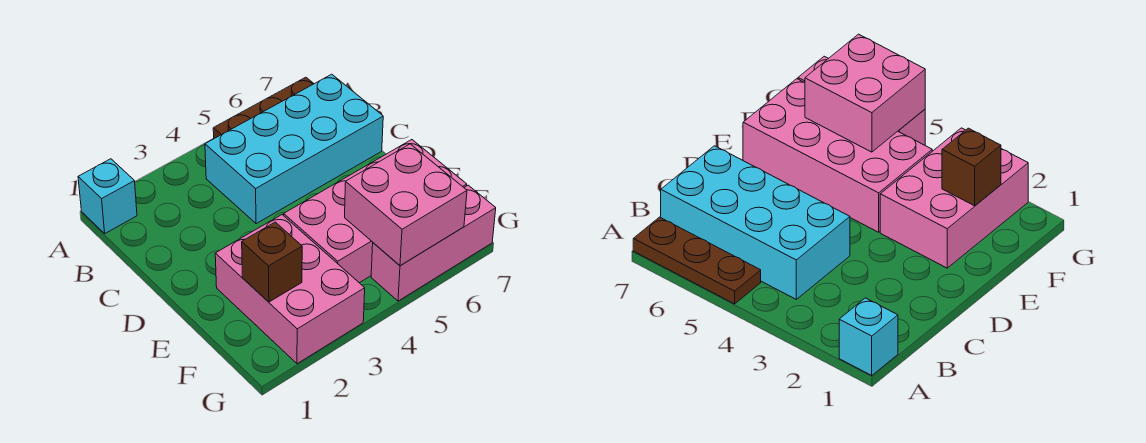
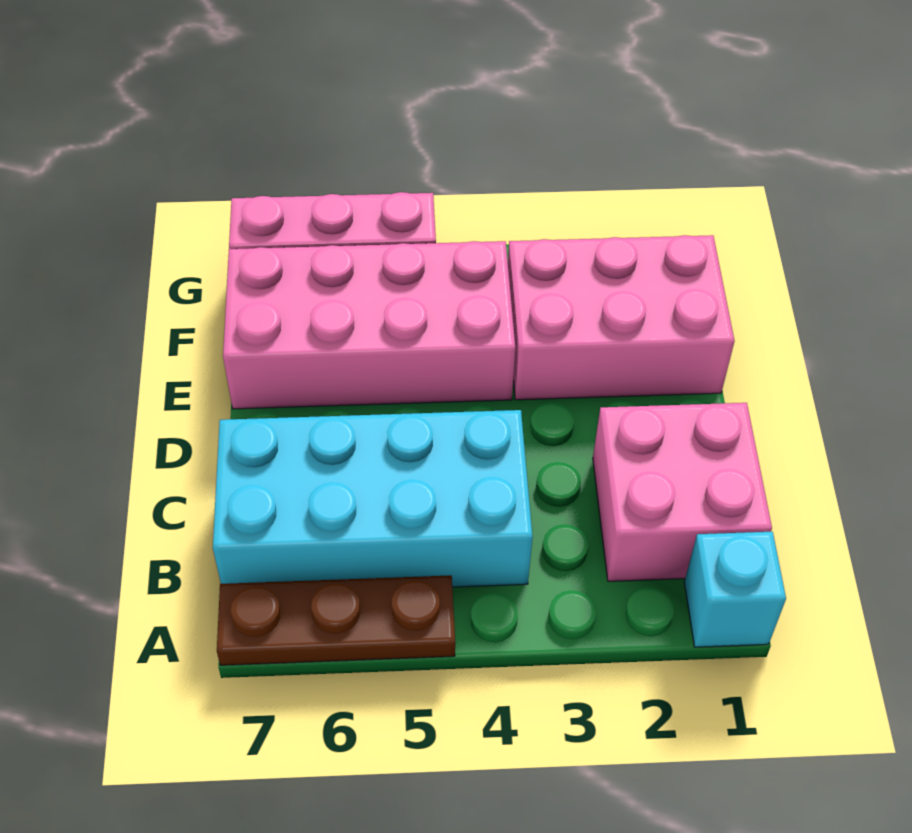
pink brick E2:G3 level 1 -> pink brick E1:F3 level 1
brown brick F2 level 2 -> none
pink brick F5:G6 level 2 -> pink brick B1:C2 level 1

